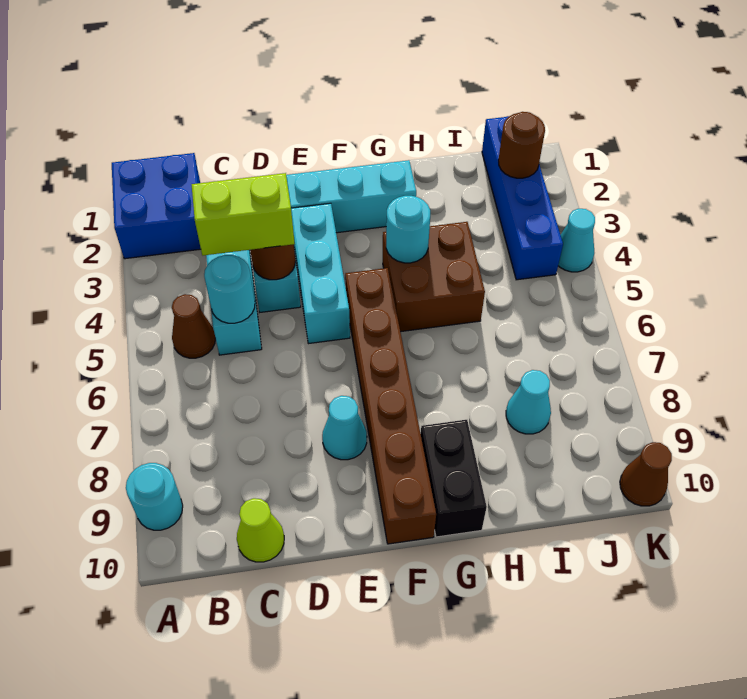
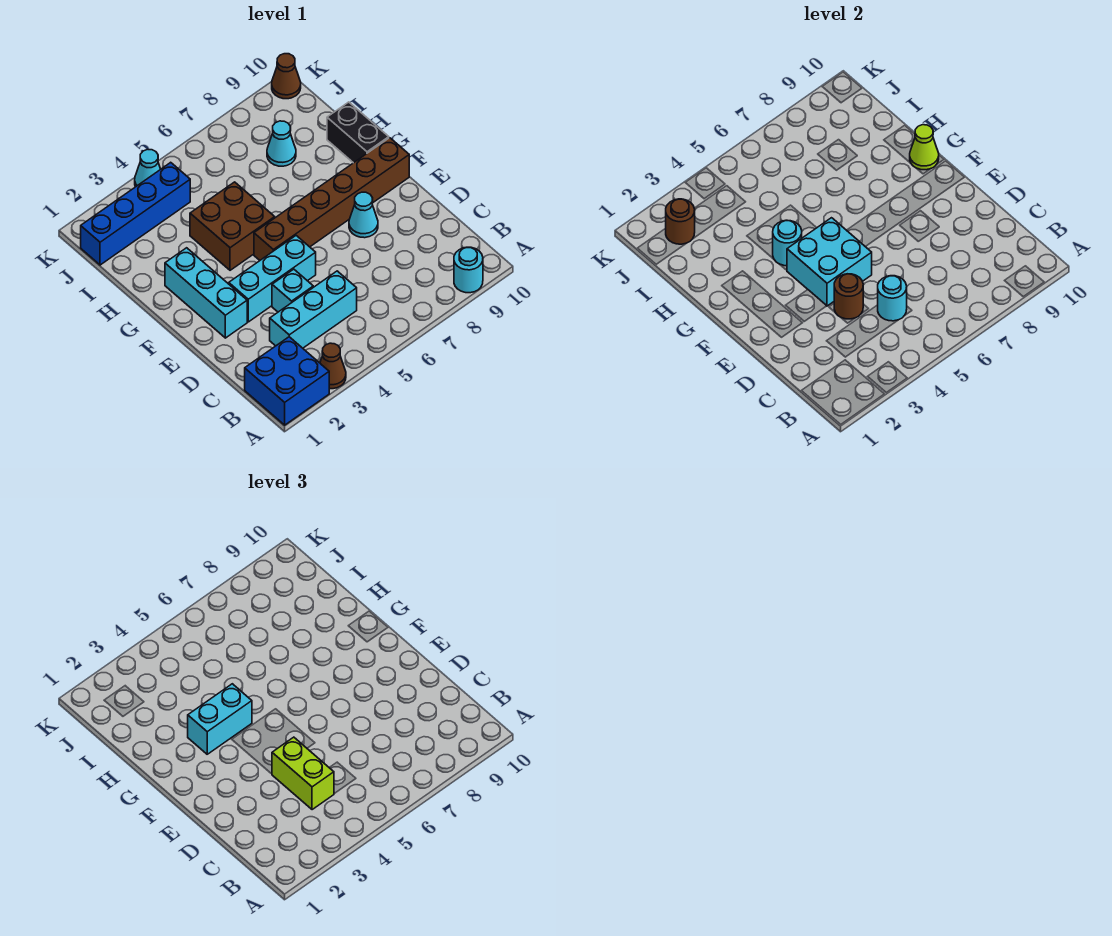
brown cone B5 level 1 -> brown cone A3 level 1
lime cone C10 level 1 -> lime cone G10 level 2
none -> cyan brick E4:F5 level 2
none -> cyan brick G3:G4 level 3
black brick G9:G10 level 1 -> black brick G10:H10 level 1

